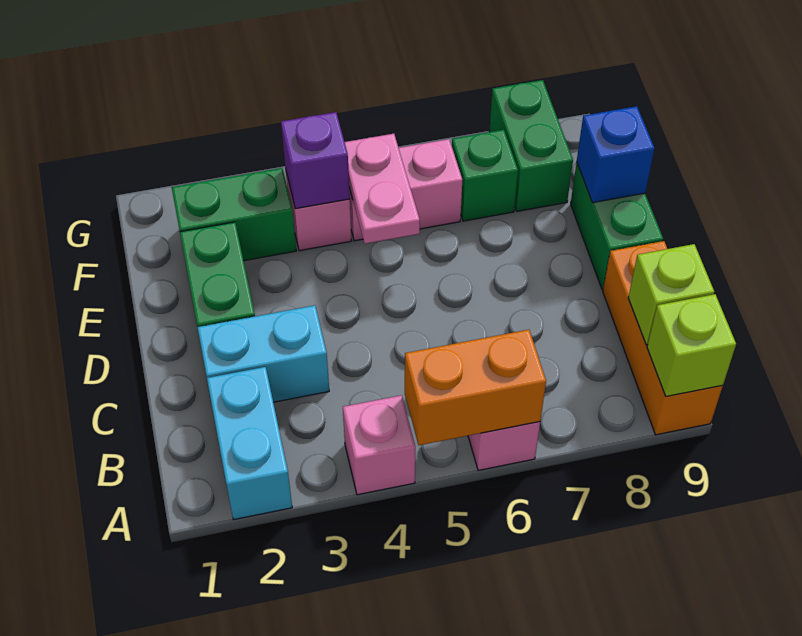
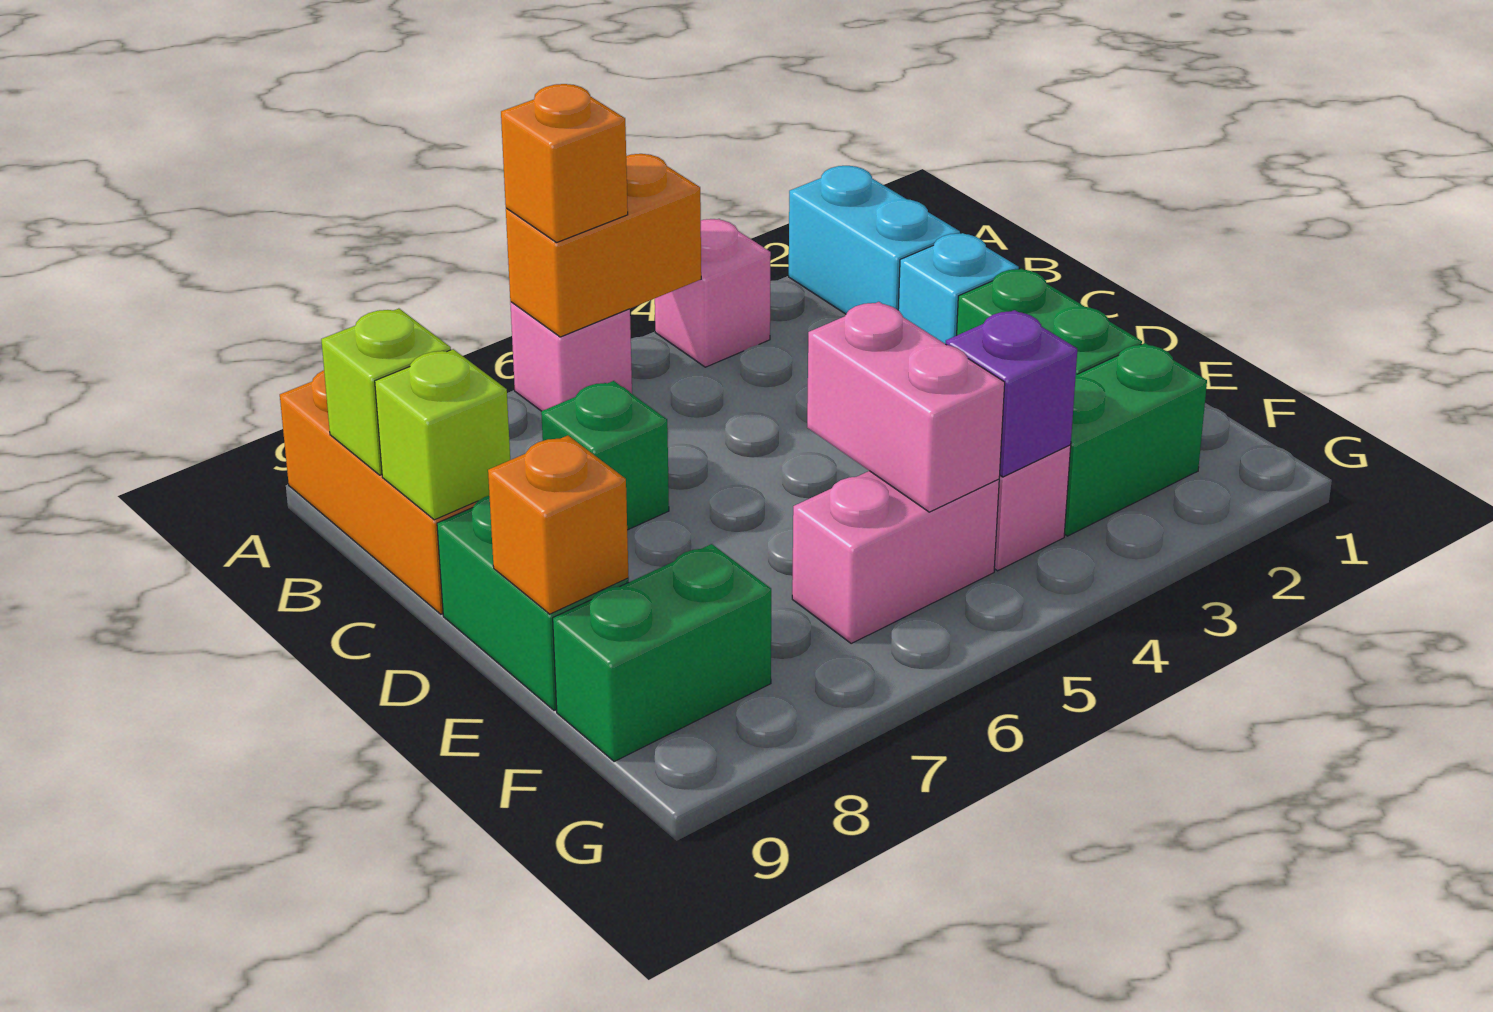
none -> orange brick A6 level 3
lime brick A9 level 2 -> lime brick C9 level 2
cyan brick C2:C3 level 1 -> cyan brick C2 level 1
pink plate E5:F5 level 2 -> pink brick E5:F5 level 2
blue brick E9 level 2 -> orange brick E9 level 2
green brick F7 level 1 -> green brick C7 level 1
green brick F8:G8 level 1 -> green brick F8:F9 level 1

